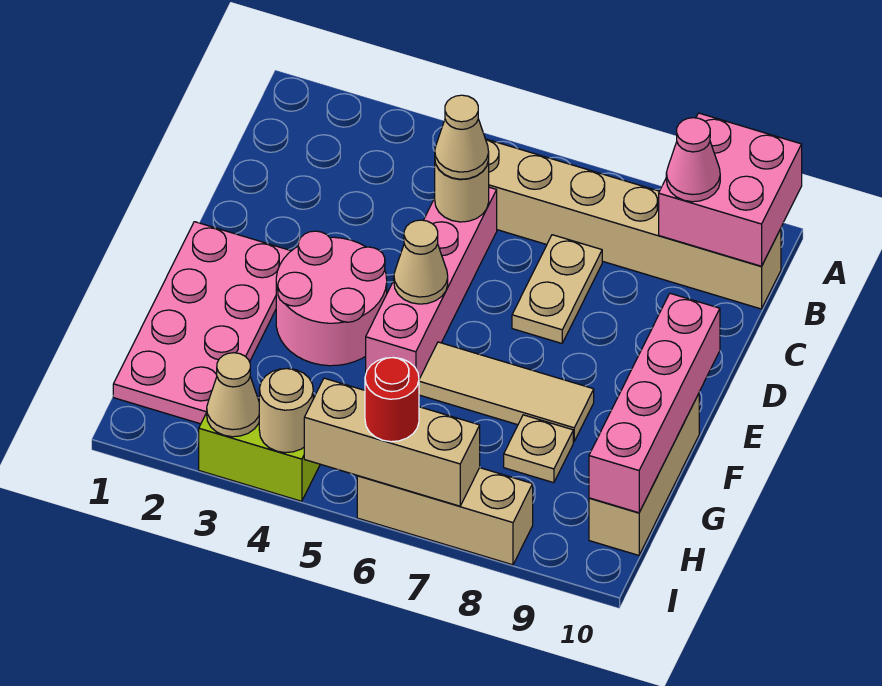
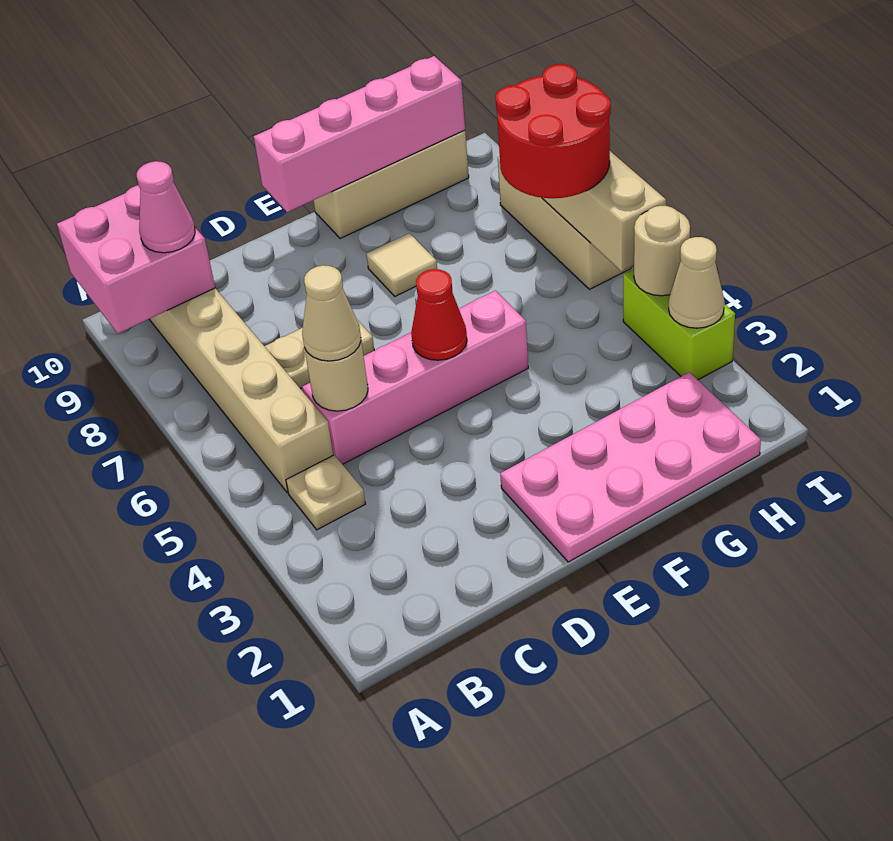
pink round brick E3:F4 level 1 -> none
tan cone E5 level 2 -> red cone E5 level 2
tan tile F6:F8 level 1 -> tan tile F8 level 1
tan plate G8 level 1 -> tan plate B4 level 1
red round brick I6 level 3 -> red round brick H6:I7 level 3

